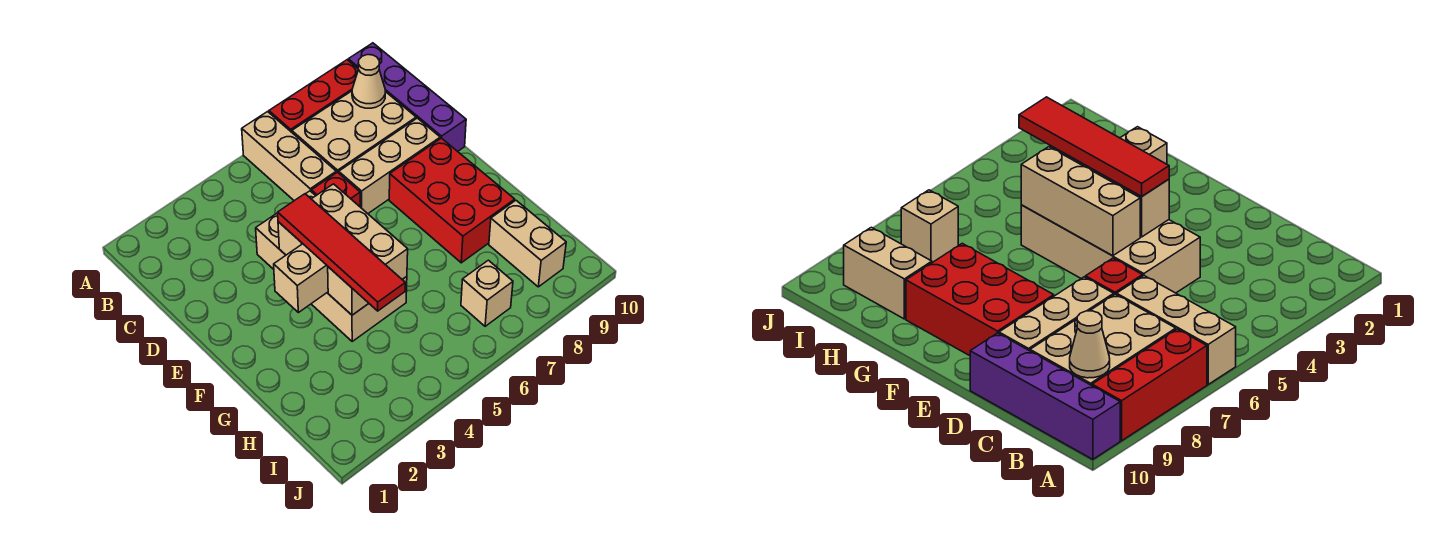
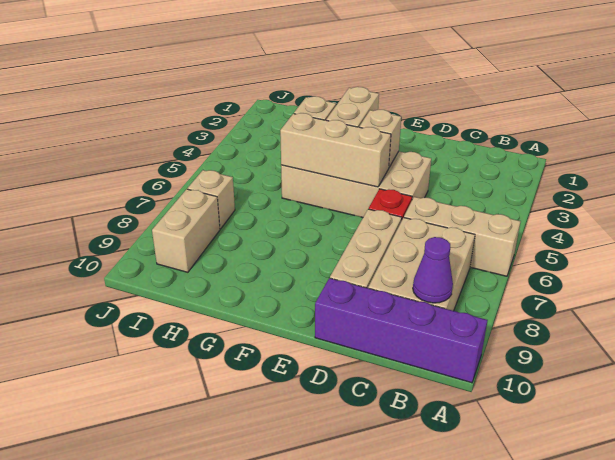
red brick A7:A9 level 1 -> none
tan cone B9 level 2 -> purple cone B9 level 2
red tile E4:H4 level 3 -> none
red brick E8:G9 level 1 -> none
tan brick H9:I9 level 1 -> tan brick I8:I9 level 1

